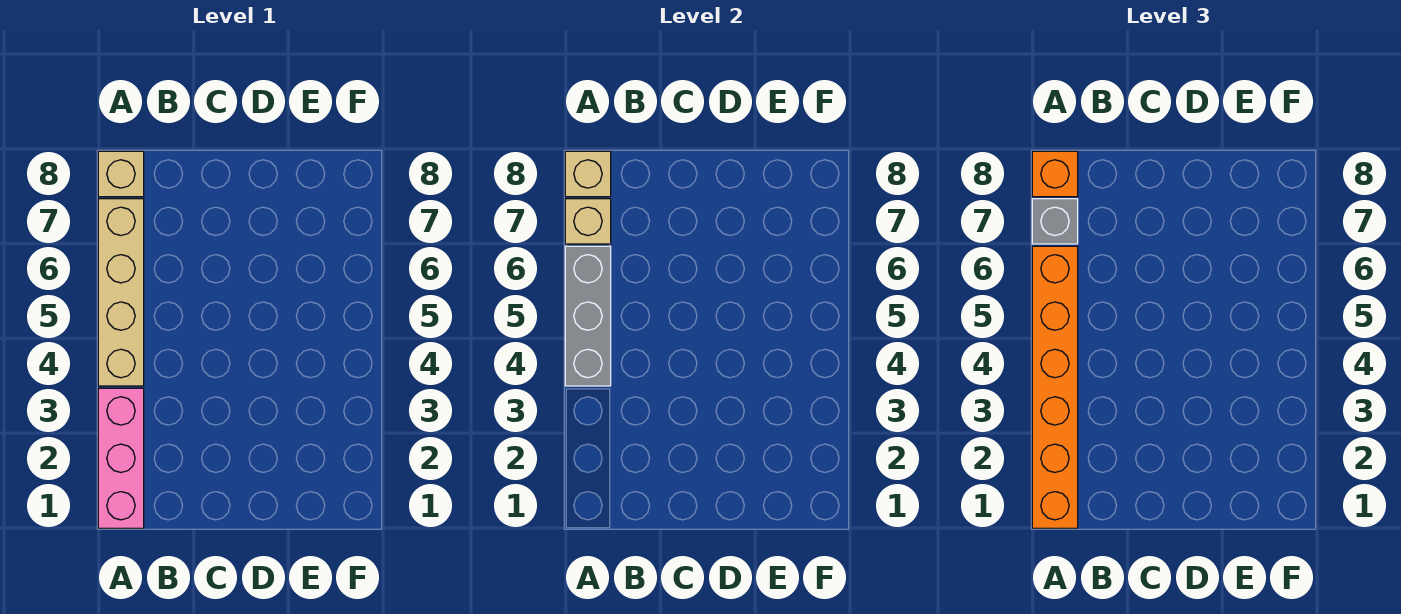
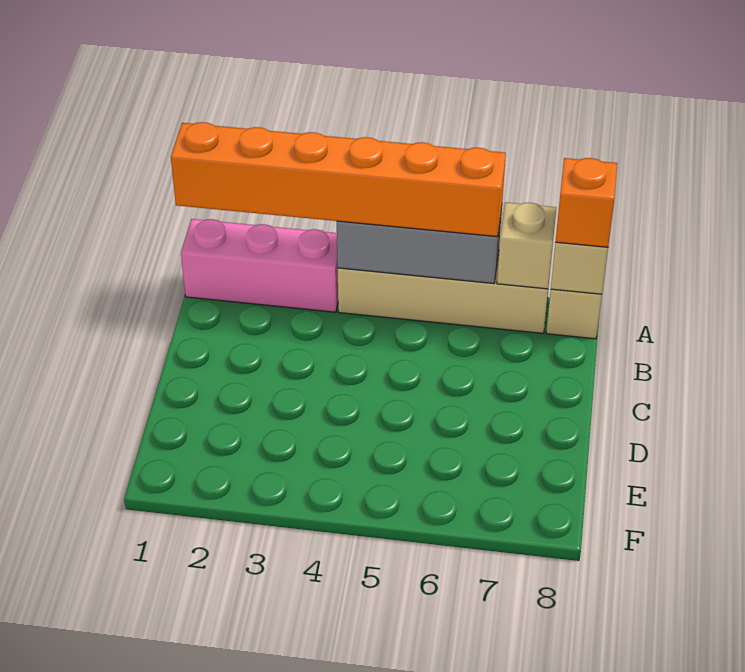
grey brick A7 level 3 -> none

